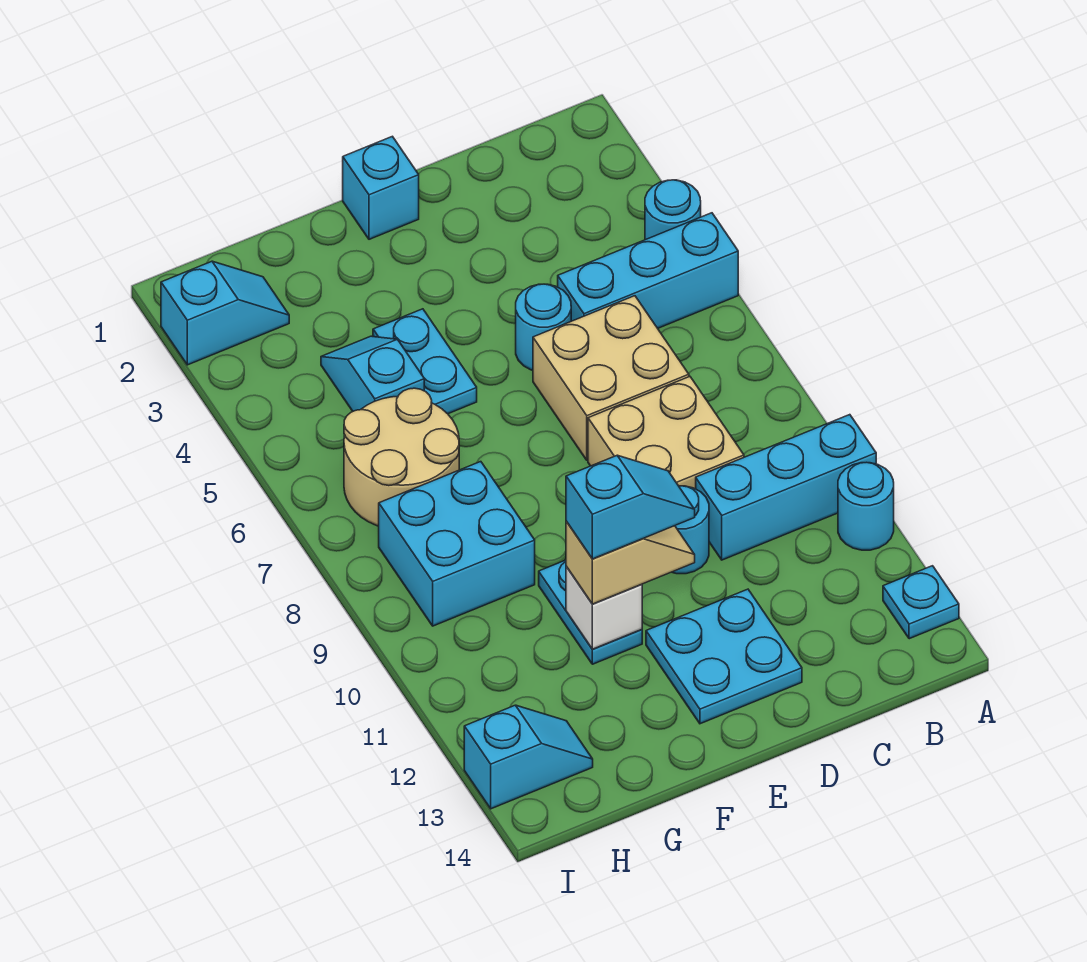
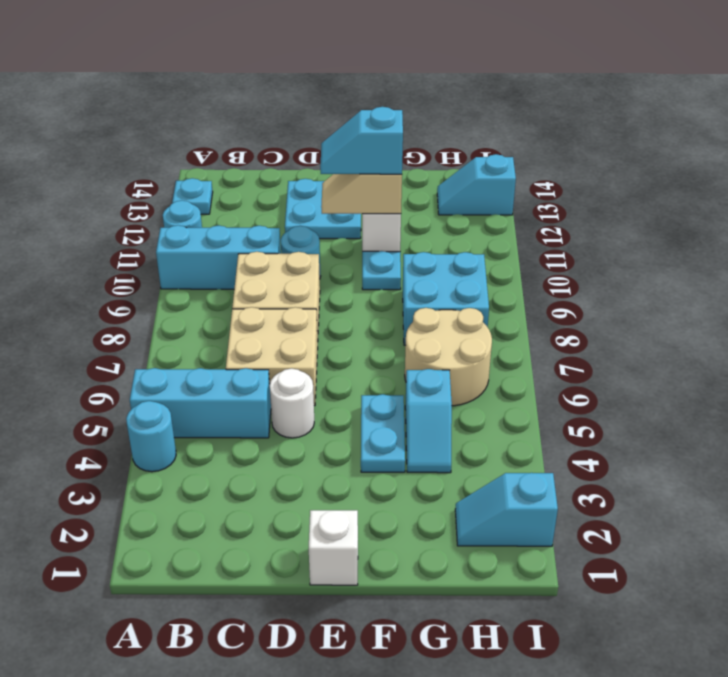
cyan round brick D5 level 1 -> white round brick D5 level 1
cyan brick E1 level 1 -> white brick E1 level 1

